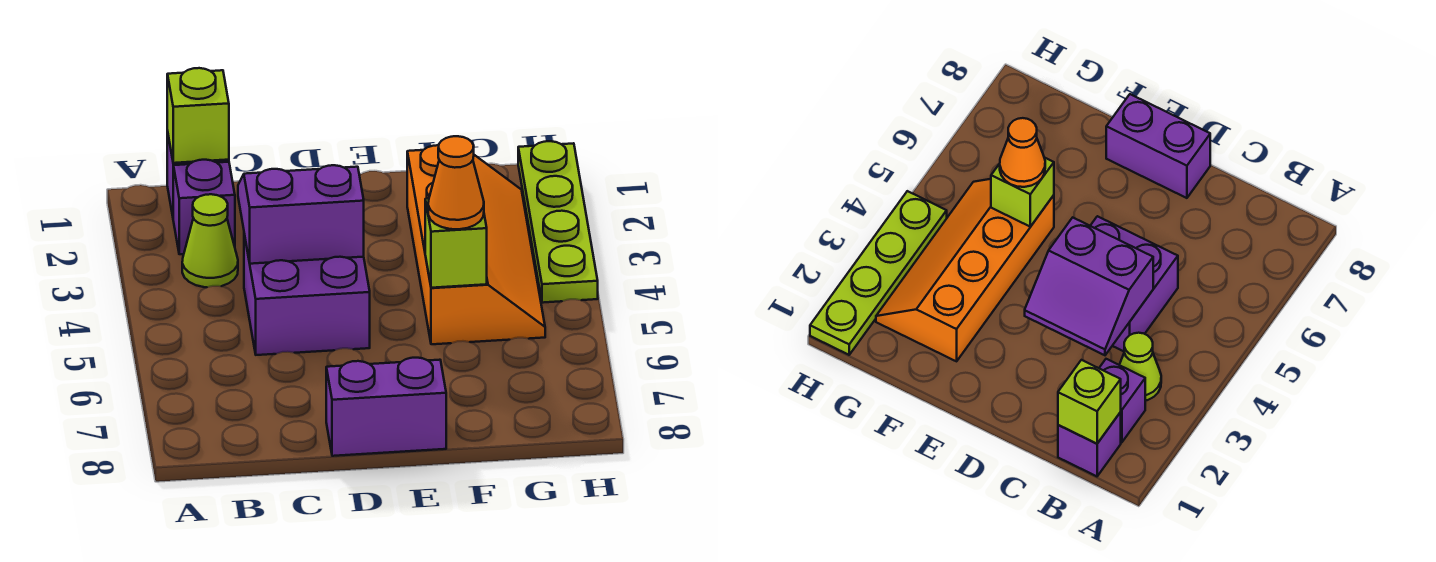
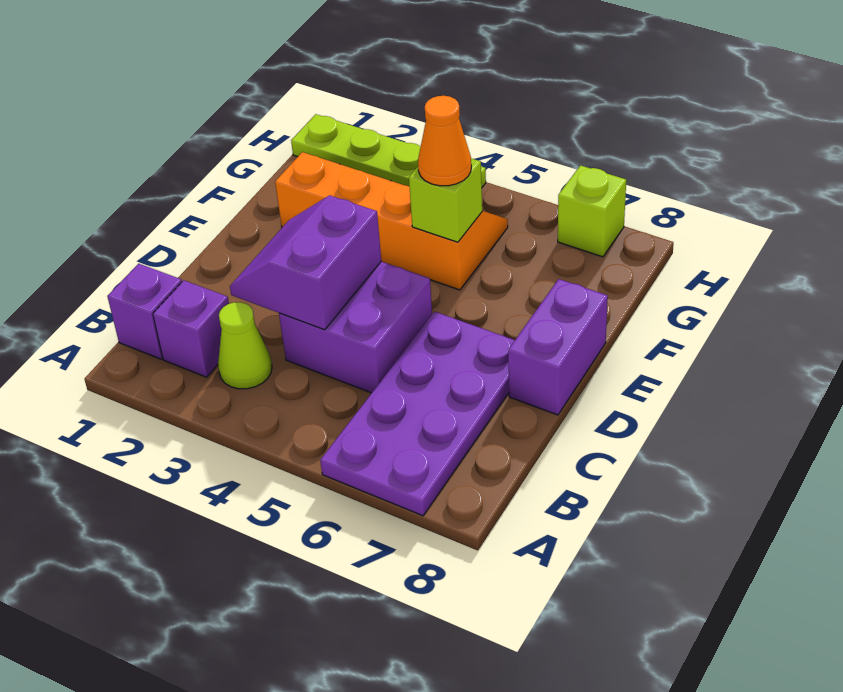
none -> purple plate A6:D7 level 1
lime brick B1 level 2 -> lime brick H7 level 1

